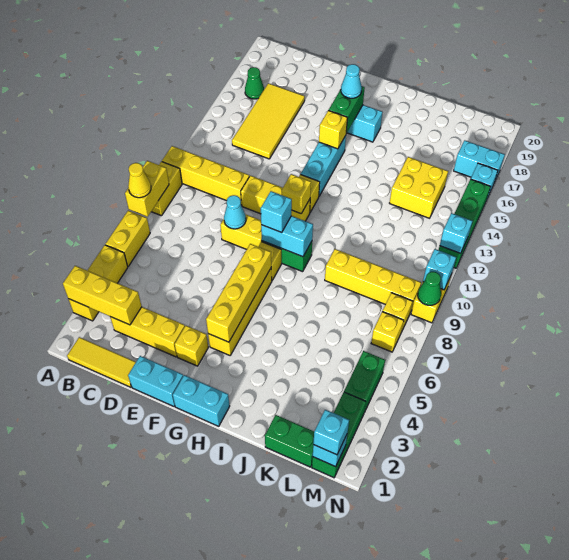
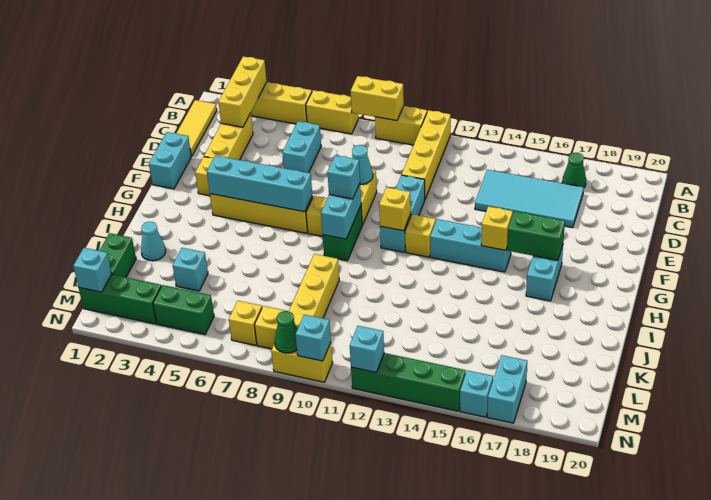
yellow cone A8 level 3 -> none
yellow tile C14:D17 level 1 -> cyan tile C14:D17 level 1
yellow brick E11:G11 level 1 -> cyan brick E11:G11 level 1
cyan brick G1:H1 level 1 -> cyan brick C6:D6 level 1
yellow brick G4:G7 level 2 -> cyan brick G4:G7 level 2
cyan cone G17 level 3 -> cyan cone J2 level 1
yellow brick K14:L15 level 1 -> none
cyan brick M1 level 3 -> cyan brick K4 level 1

